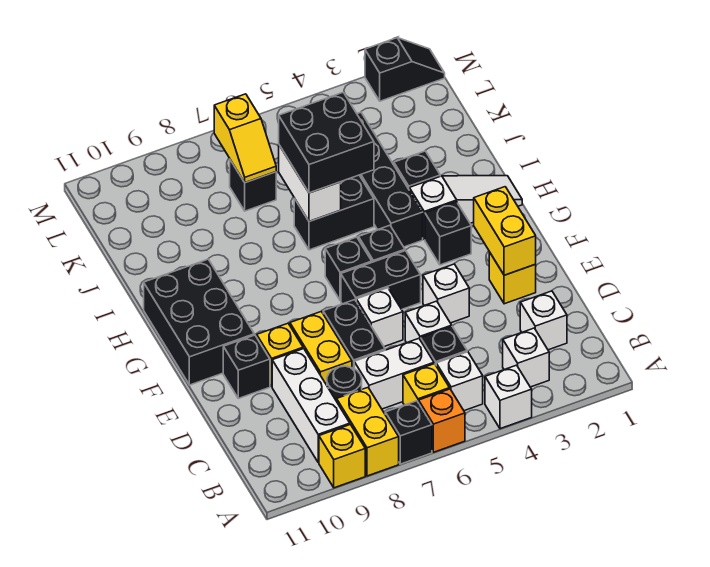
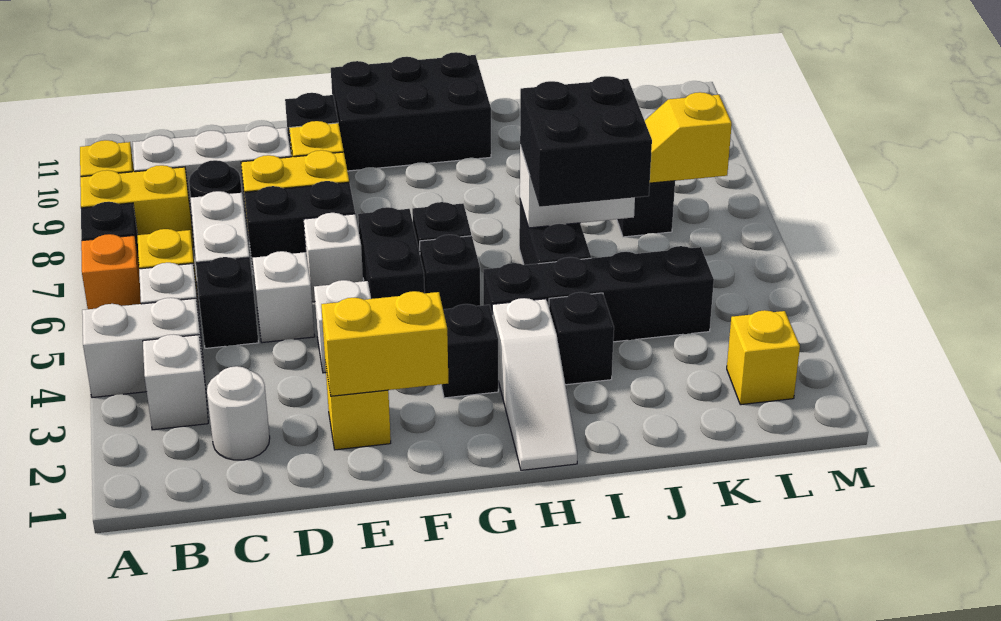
white brick A4 level 1 -> white brick A4:B4 level 1
white brick C2 level 1 -> white round brick C2 level 1
none -> yellow brick L2 level 1
black slope M1:M2 level 1 top 2 -> none

